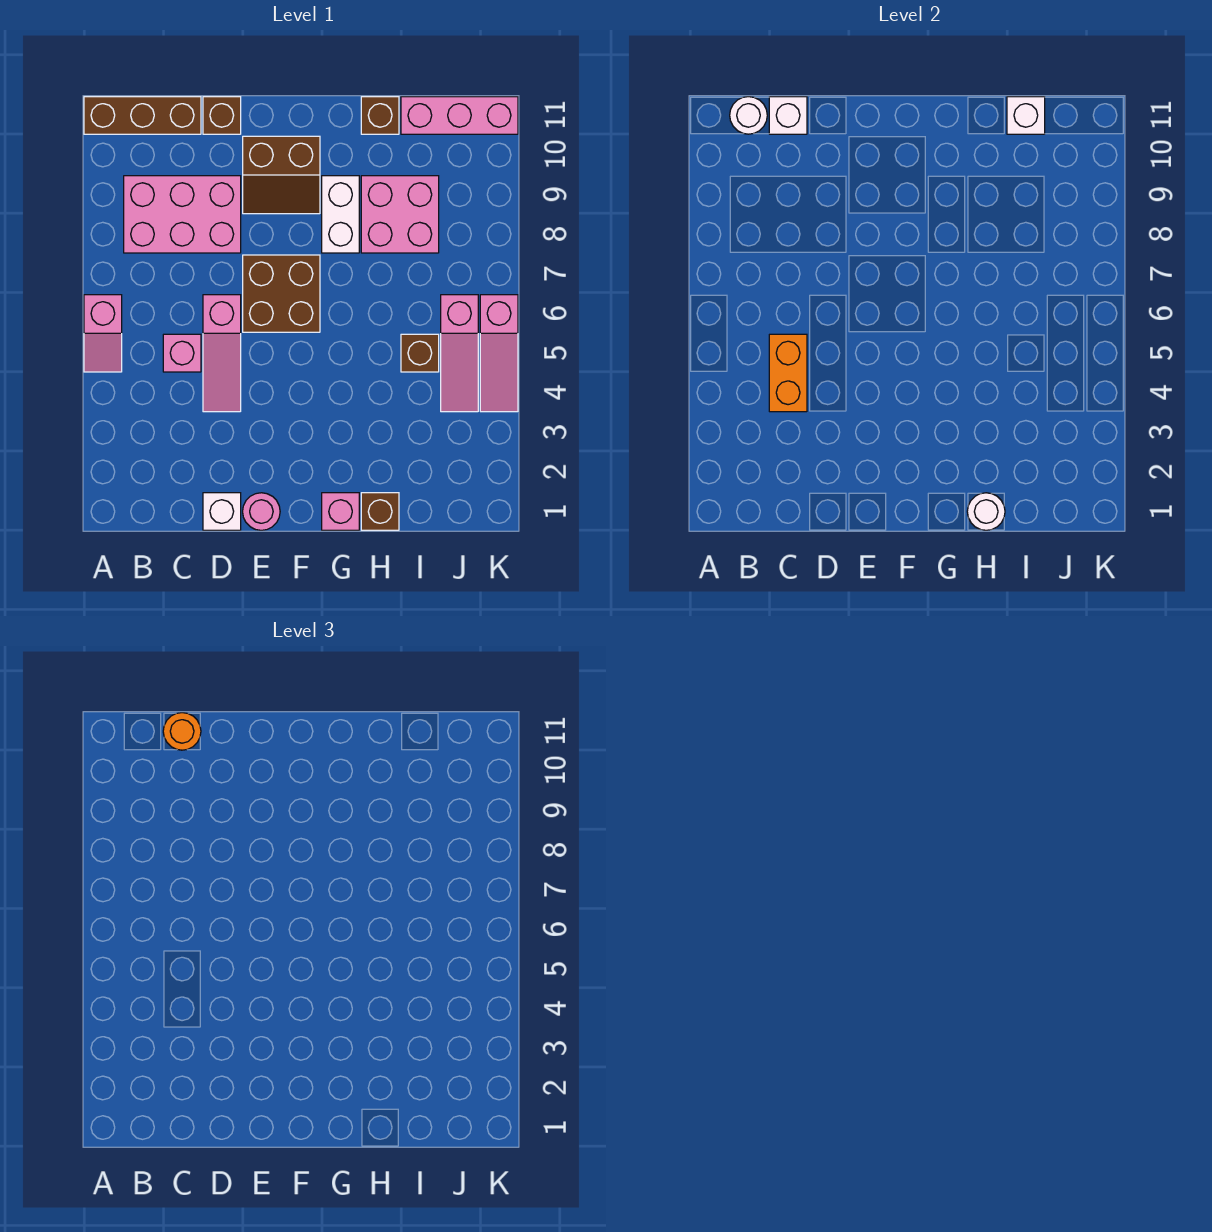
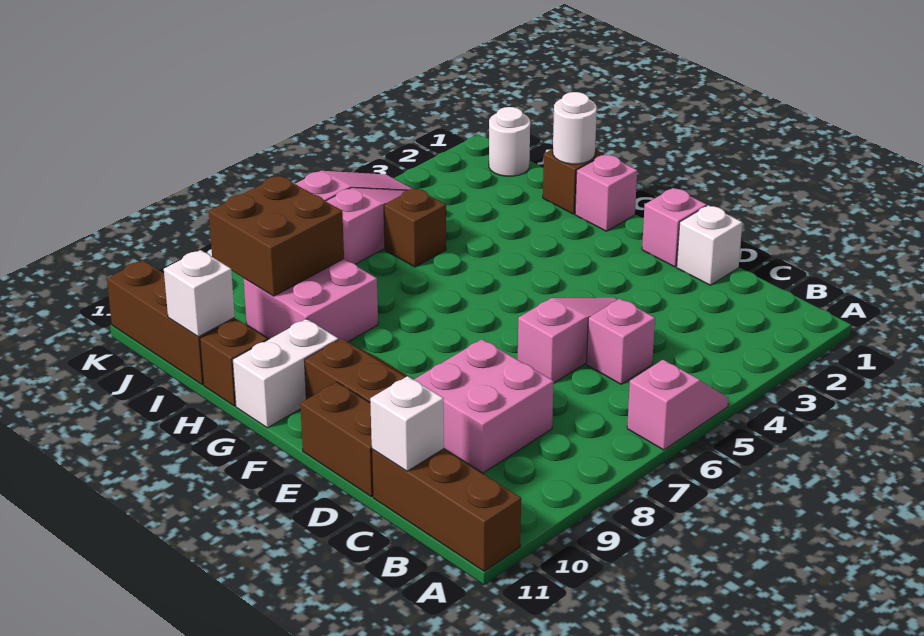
pink brick B8:D9 level 1 -> pink brick C8:D9 level 1
white round brick B11 level 2 -> white round brick J1 level 1
orange brick C4:C5 level 2 -> none
orange round brick C11 level 3 -> none
brown brick D11 level 1 -> brown brick D11:E11 level 1
pink round brick E1 level 1 -> pink brick E1 level 1
brown brick E6:F7 level 1 -> brown brick I8:J9 level 2
white brick G8:G9 level 1 -> white brick G10:G11 level 1
pink brick I11:K11 level 1 -> brown brick I11:K11 level 1

